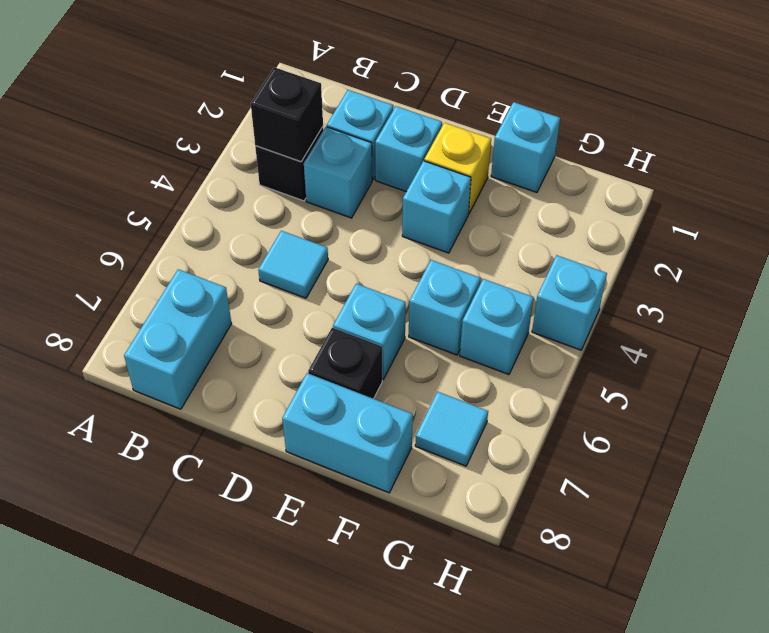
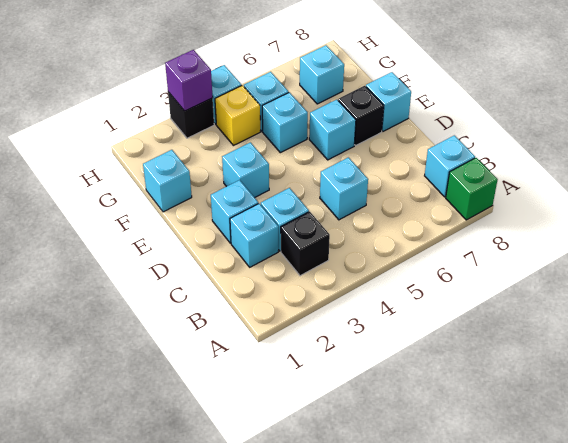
none -> green brick A8 level 1
black brick B3 level 2 -> black brick H3 level 1
cyan brick B7:B8 level 1 -> cyan brick B8 level 1
cyan tile C5 level 1 -> cyan brick C5 level 1
yellow brick E2 level 1 -> yellow brick G4 level 1
cyan brick E8:F8 level 1 -> cyan brick E8 level 1
cyan tile G7 level 1 -> cyan brick G7 level 1
none -> purple brick H3 level 2

